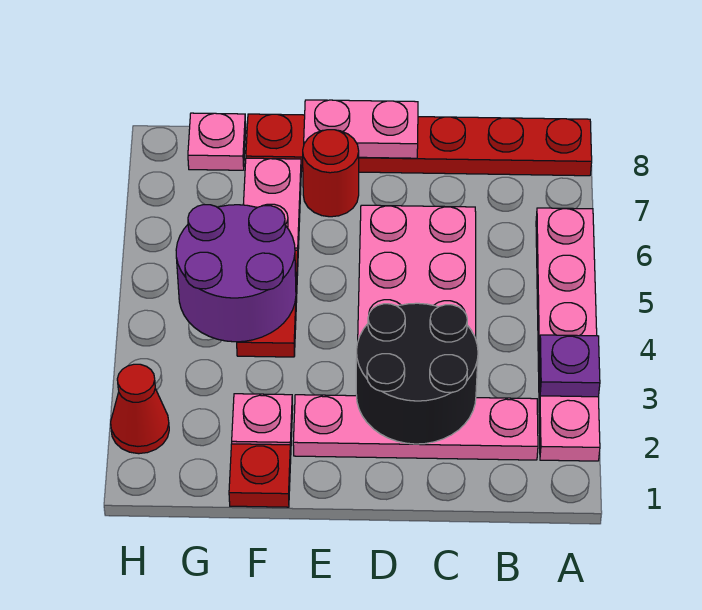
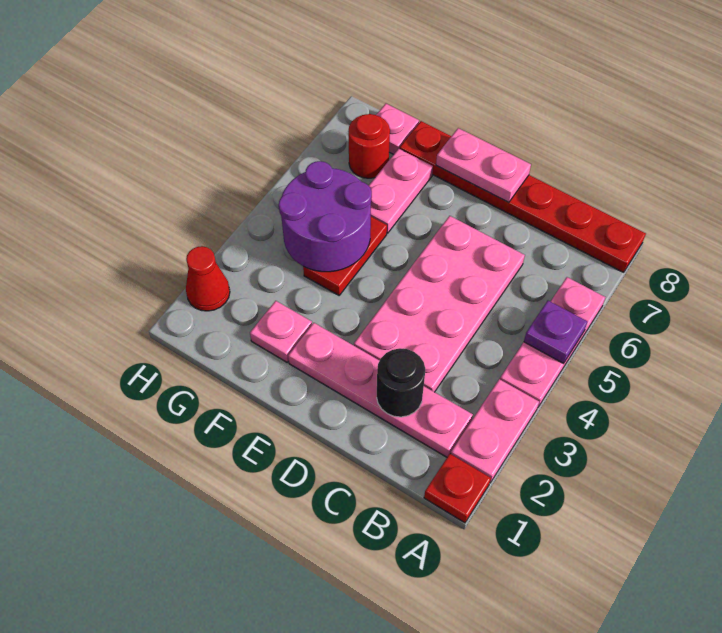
purple plate A3 level 2 -> purple plate A5 level 2
black round brick C2:D3 level 2 -> black round brick C2 level 2
red round brick E7 level 1 -> red round brick G7 level 1
red plate F1 level 1 -> red plate A1 level 1

